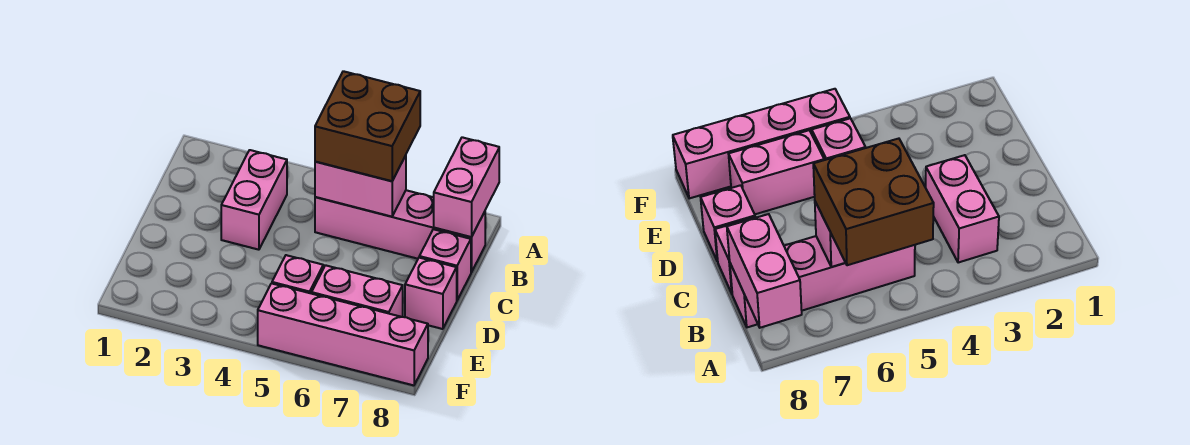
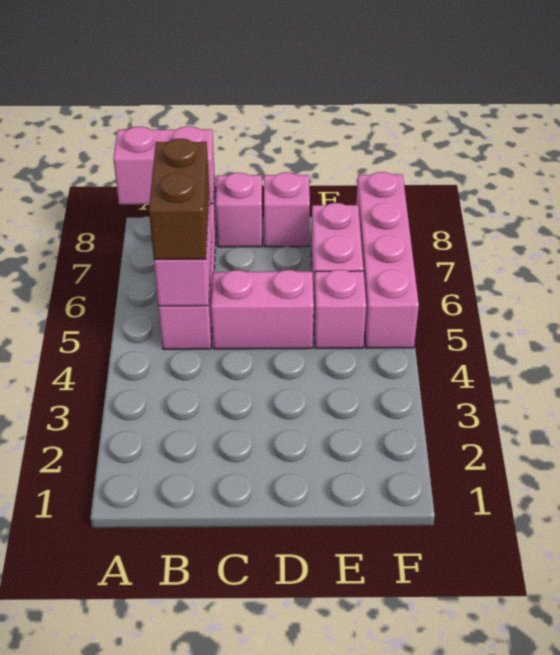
brown brick A5:B6 level 3 -> brown brick B5:B6 level 3
pink brick B3:C3 level 1 -> pink brick C5:D5 level 1

